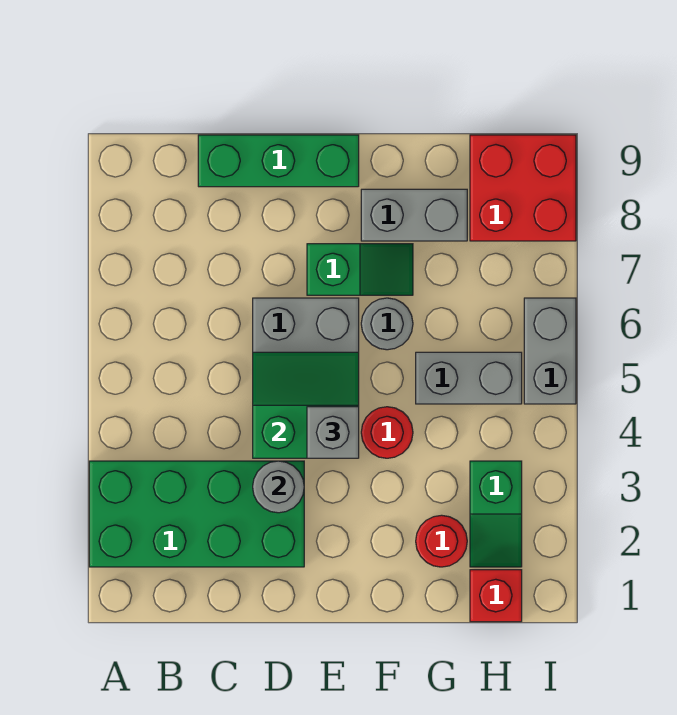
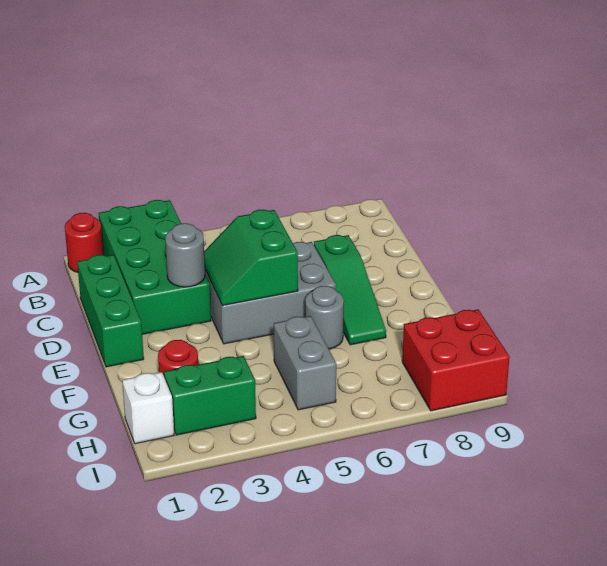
green brick C9:E9 level 1 -> green brick C1:E1 level 1
green slope D4:E5 level 2 top 4 -> green slope D4:E5 level 2 top 5
grey brick E4 level 3 -> none
green slope E7:F7 level 1 top E -> green slope D7:F7 level 1 top D
red round brick F4 level 1 -> red round brick A1 level 1
grey brick F8:G8 level 1 -> none
red brick H1 level 1 -> white brick H1 level 1
green slope H2:H3 level 1 top 3 -> green brick H2:H3 level 1
grey brick I5:I6 level 1 -> none

